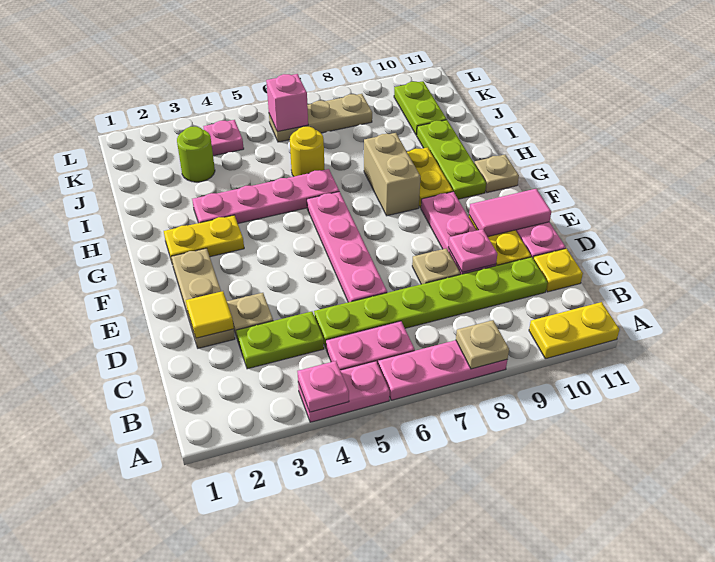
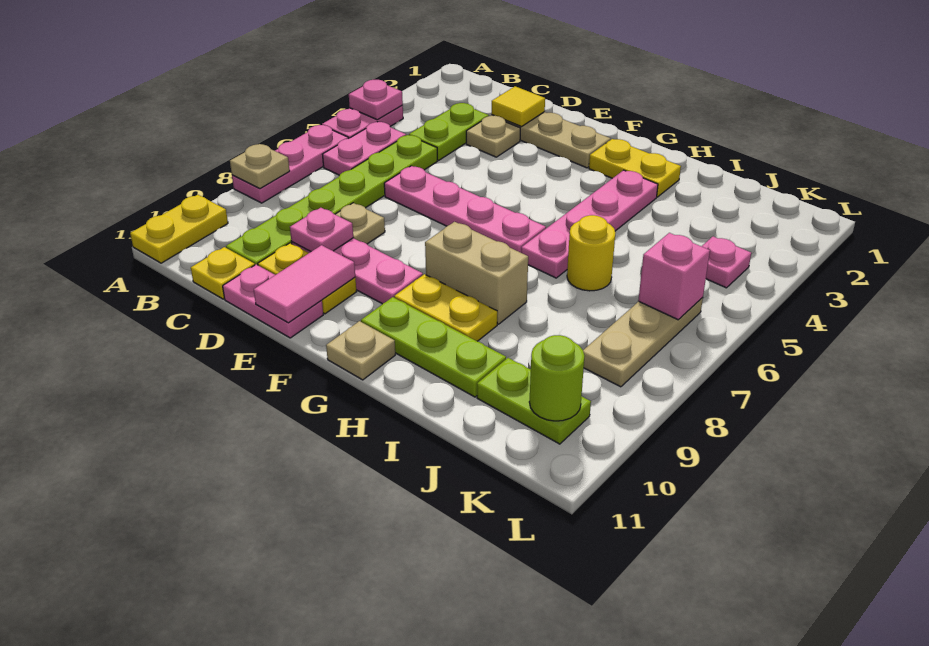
yellow plate G2:G3 level 1 -> yellow plate G2:H2 level 1
lime round brick J3 level 1 -> lime round brick K10 level 2

